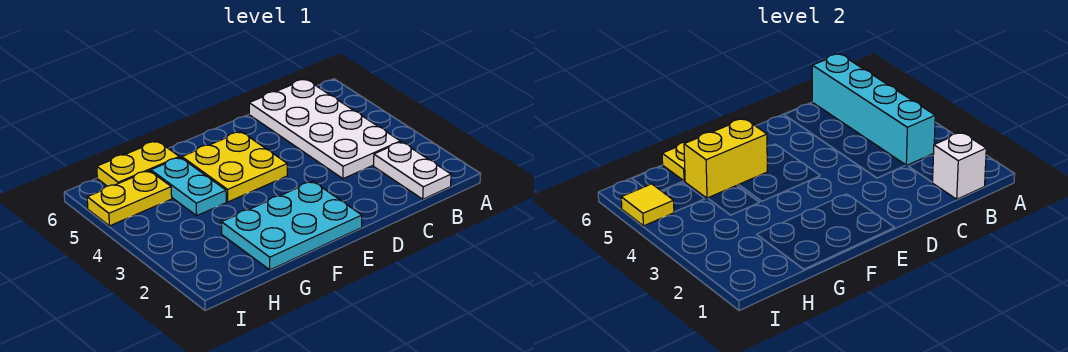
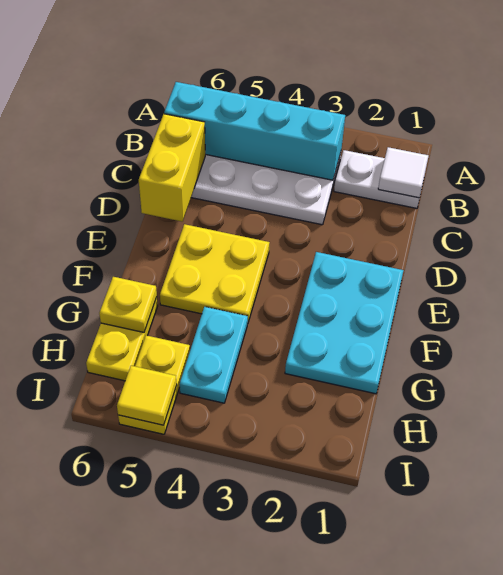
white brick B1 level 2 -> white tile B1 level 2
yellow brick F5:G5 level 2 -> yellow brick C6:D6 level 2
cyan plate G4:G5 level 1 -> cyan plate G4:H4 level 1

